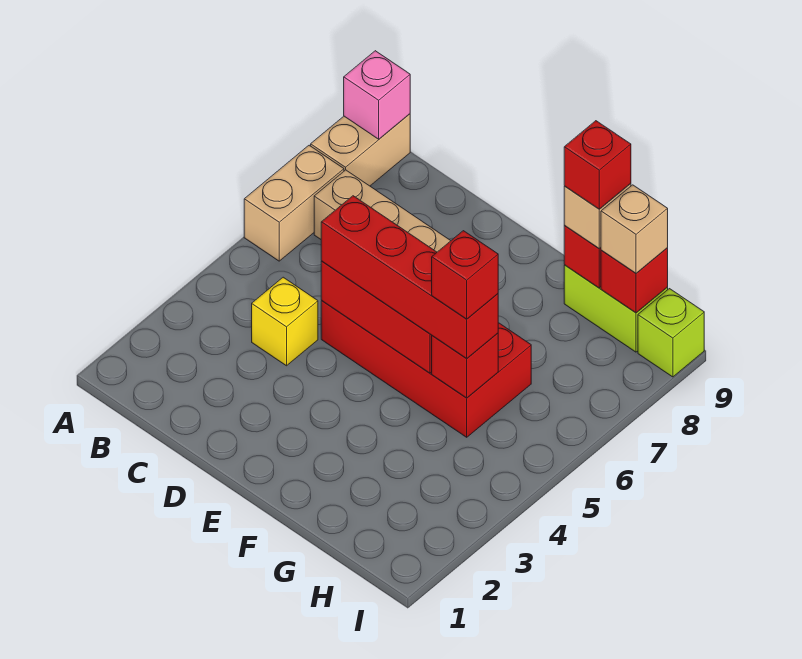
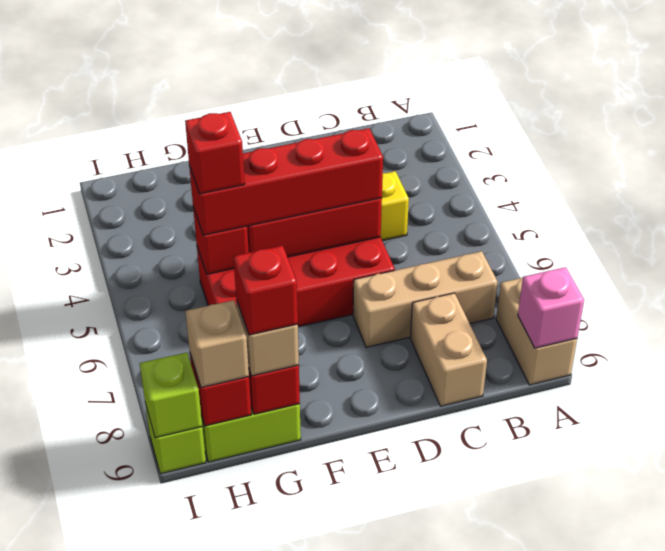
tan brick A6:A7 level 1 -> tan brick C8:C9 level 1
none -> lime brick I9 level 2

